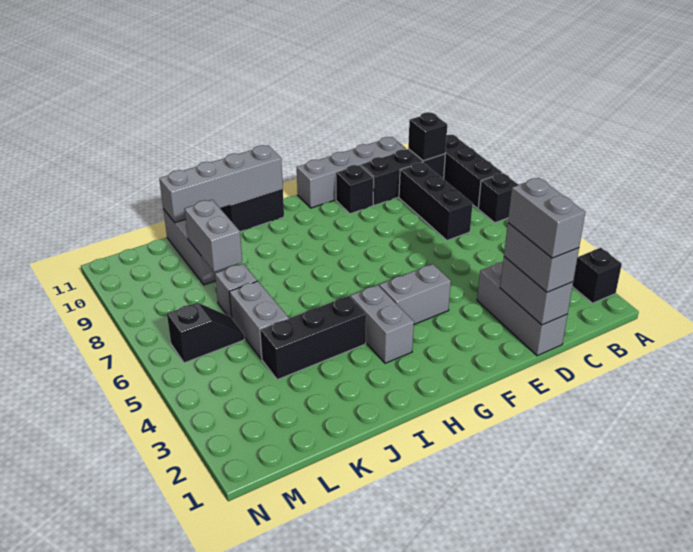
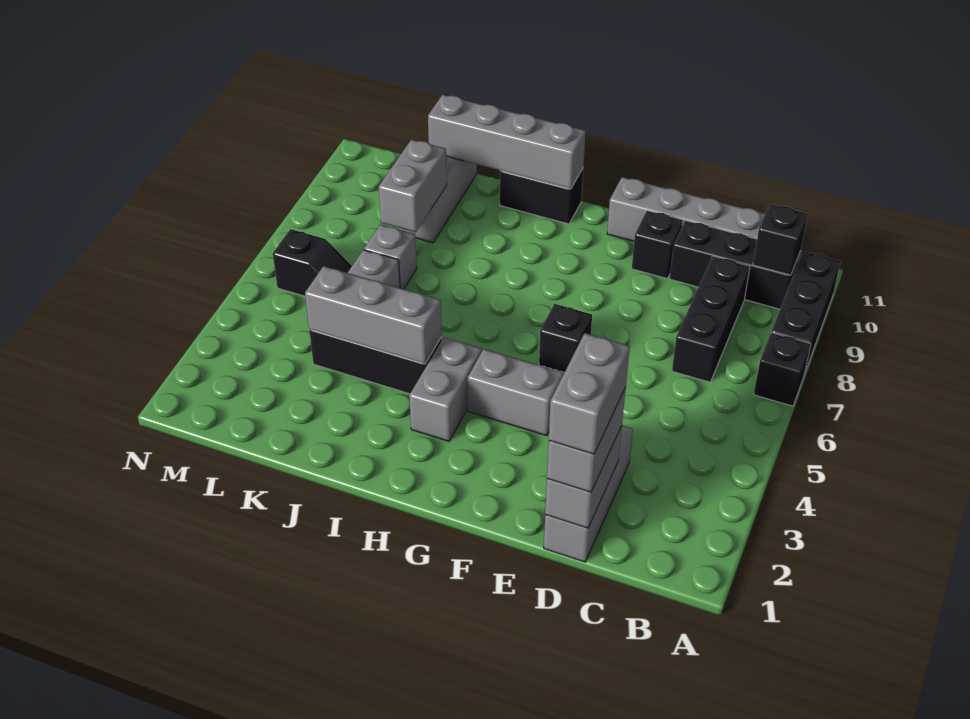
black brick A2 level 1 -> black brick F6 level 1
none -> grey brick I4:K4 level 2

